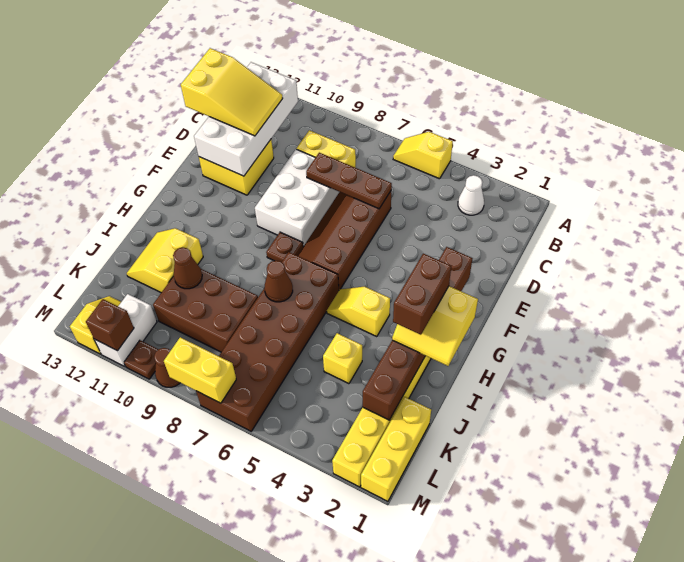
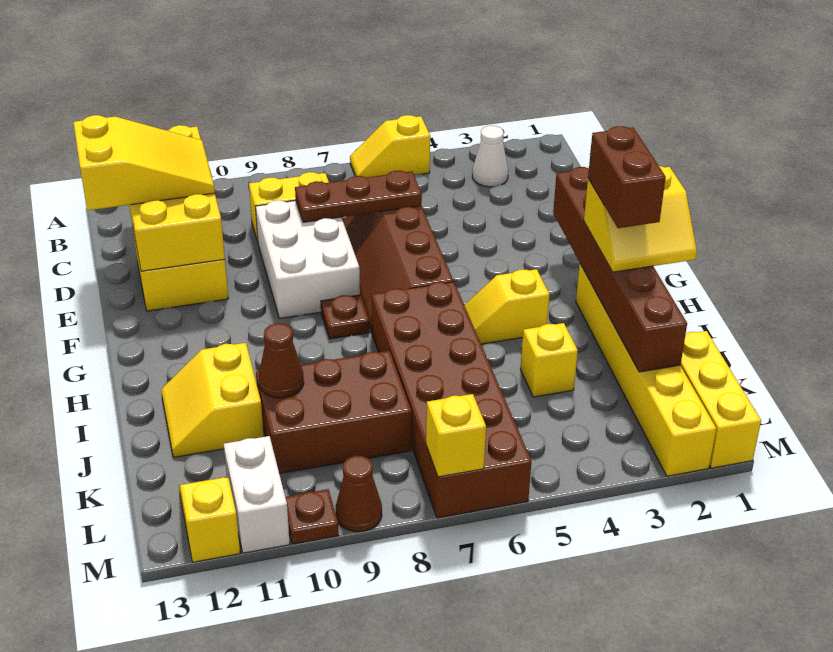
white brick B11:E12 level 2 -> yellow brick B11:E12 level 2
brown cone I7 level 2 -> none
yellow brick M7:M8 level 2 -> yellow brick M7 level 2
brown brick M11 level 2 -> none

